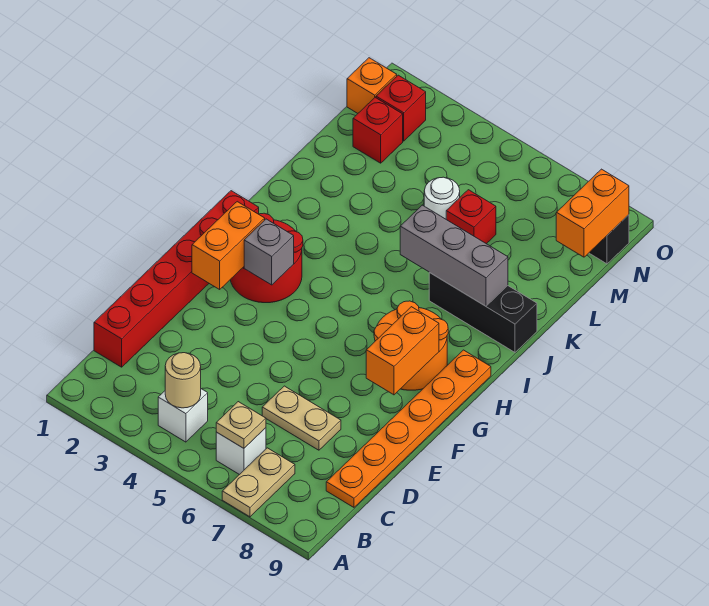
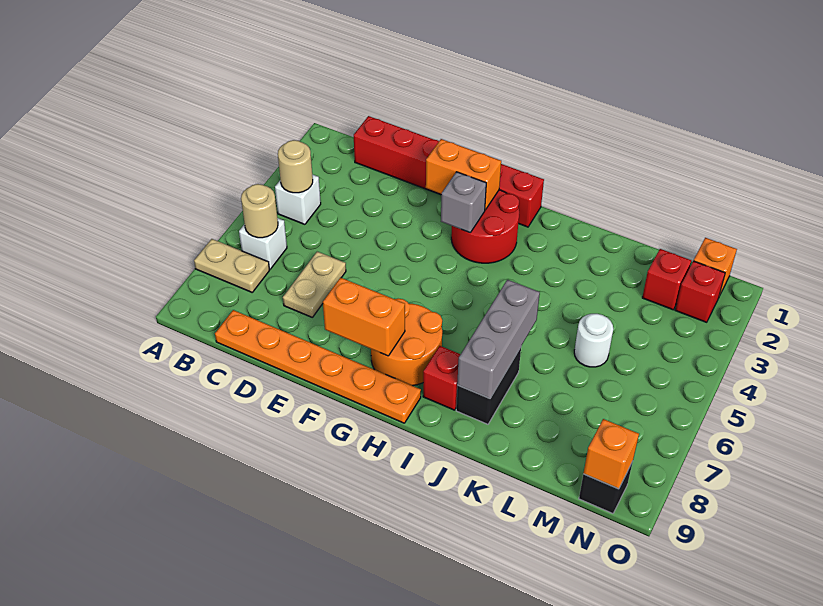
tan plate B6 level 2 -> tan round brick B6 level 2
black brick J7:J9 level 1 -> black brick J7:J8 level 1
red brick L6 level 1 -> red brick I8 level 1
orange brick M9:N9 level 2 -> orange brick N9 level 2

